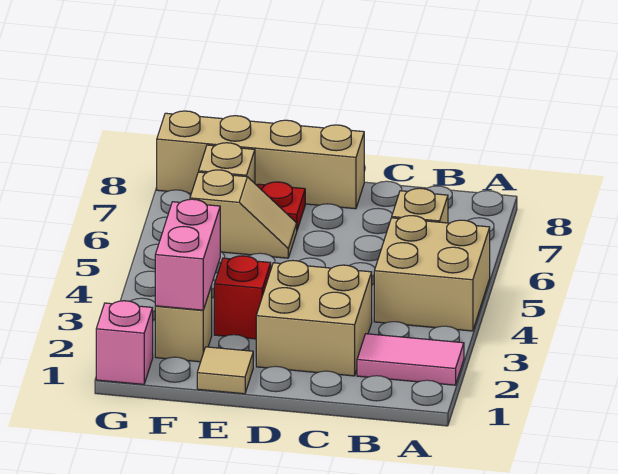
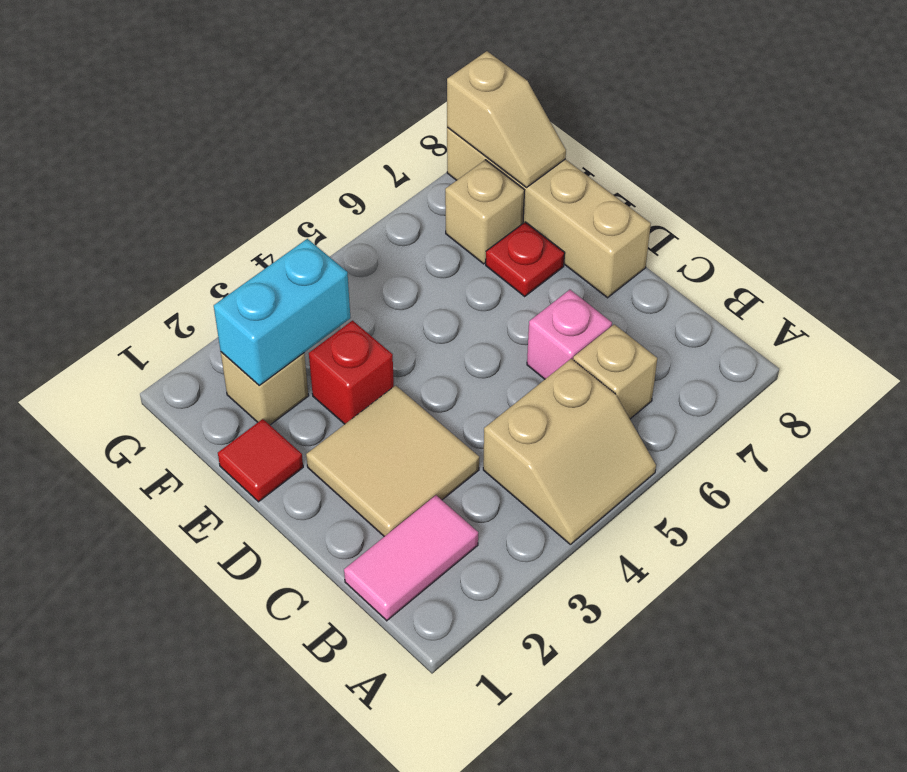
pink tile A2:B2 level 1 -> pink tile B1:B2 level 1
tan brick A4:B5 level 1 -> tan slope A4:B5 level 1 top B
tan brick C2:D3 level 1 -> tan tile C2:D3 level 1
tan tile E1 level 1 -> red tile E1 level 1
tan slope E6:F6 level 1 top F -> tan slope F8:G8 level 2 top G
pink brick F2:F3 level 2 -> cyan brick F2:F3 level 2
pink brick G1 level 1 -> pink brick C6 level 1

